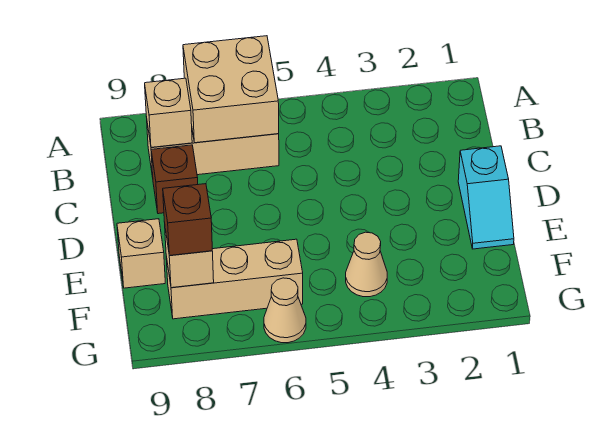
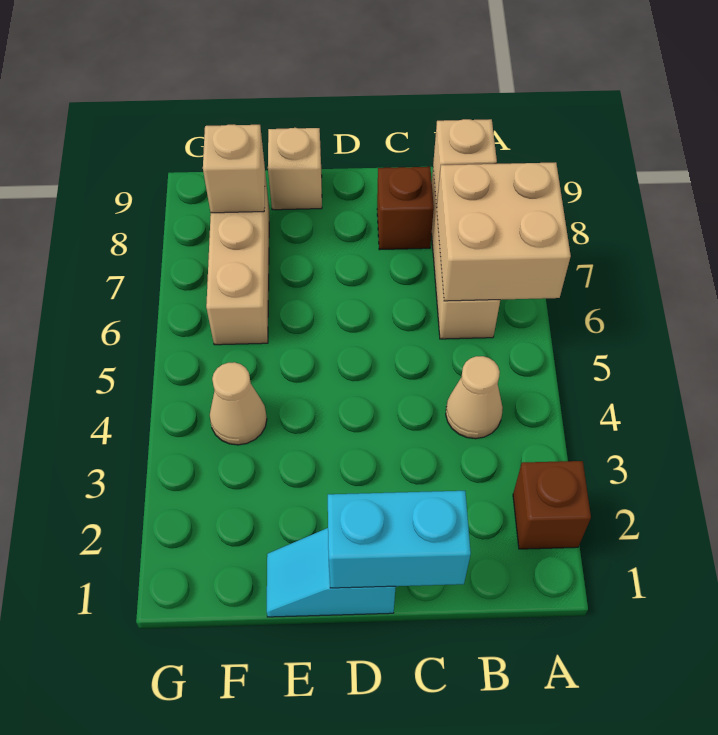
none -> cyan brick C1:D1 level 2
brown brick F8 level 3 -> brown brick A2 level 1
tan cone G6 level 1 -> tan cone B4 level 1

